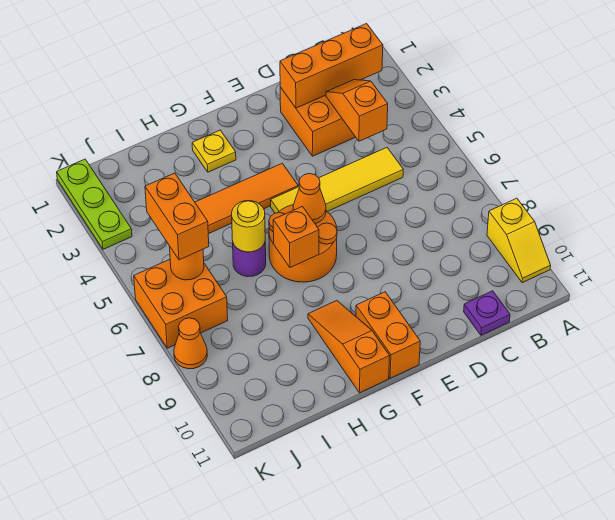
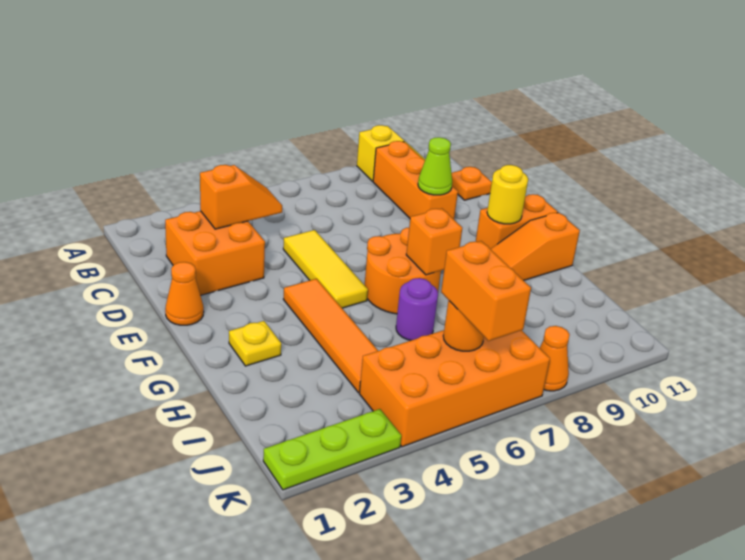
orange brick B2:D2 level 2 -> orange brick B9:D9 level 1
orange slope C3:C4 level 2 top 4 -> orange slope C3:C4 level 2 top 3
yellow tile C5:F5 level 1 -> yellow tile D5:F5 level 1
purple plate C11 level 1 -> orange plate C11 level 1
none -> lime cone D9 level 2
orange cone F6 level 2 -> orange cone E1 level 1
yellow round brick H6 level 2 -> yellow round brick F10 level 2
orange brick J5:J6 level 3 -> orange brick J6:K6 level 3
orange brick J6:K7 level 1 -> orange brick J4:K7 level 1

